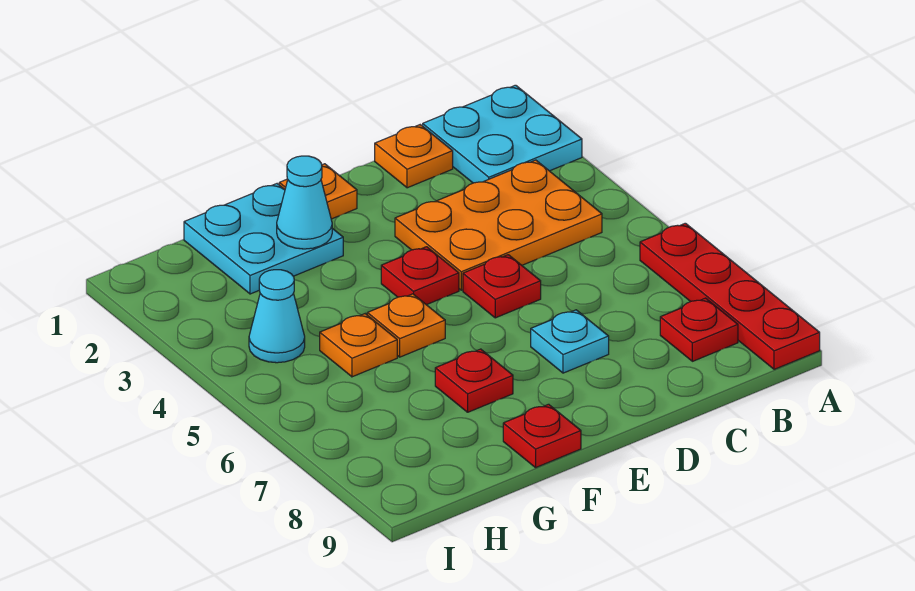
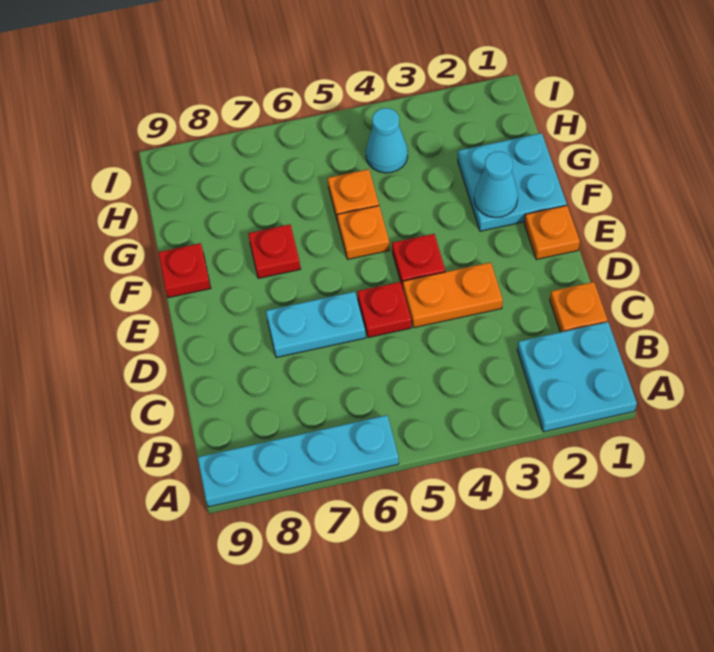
red plate A6:A9 level 1 -> cyan plate A6:A9 level 1
orange plate B3:D4 level 1 -> orange plate D3:D4 level 1
red plate B8 level 1 -> none
cyan plate D7 level 1 -> cyan plate D6:D7 level 1

